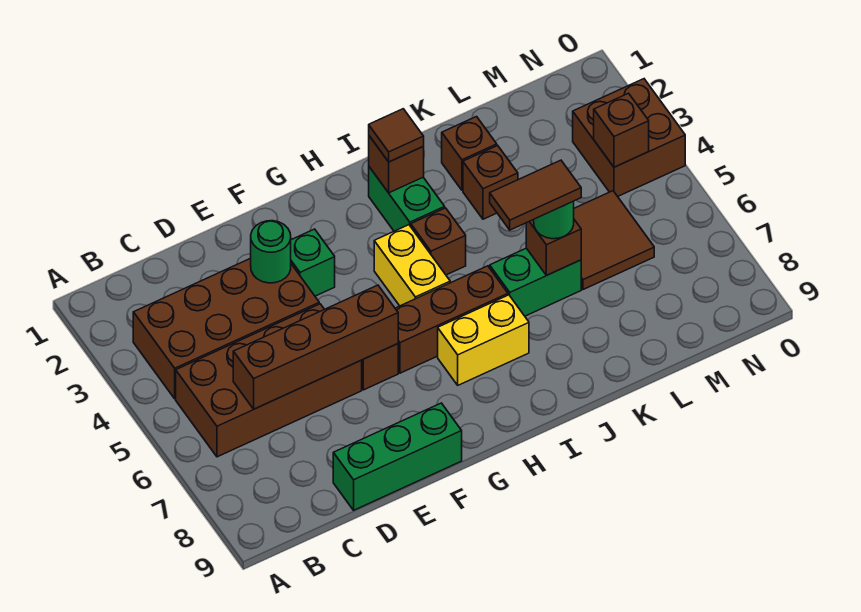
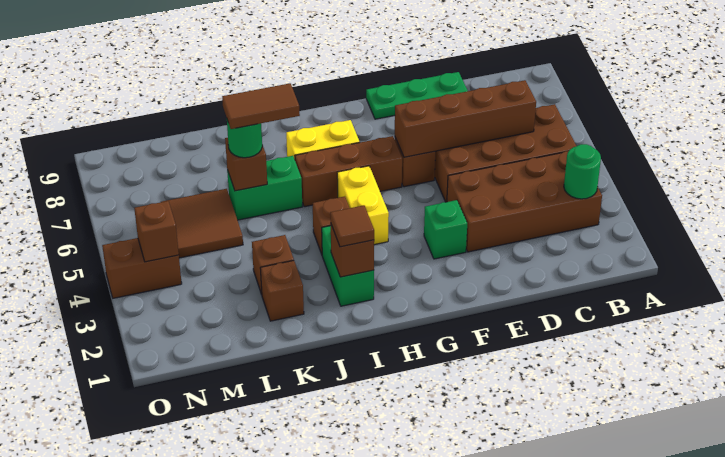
green brick D9:F9 level 1 -> green plate D9:F9 level 1
green round brick E3 level 2 -> green round brick B3 level 2
brown brick N3:O4 level 1 -> brown brick N4:O4 level 1

